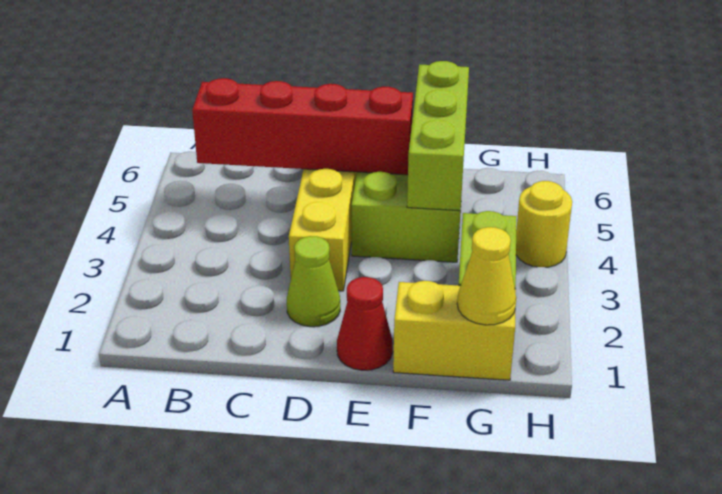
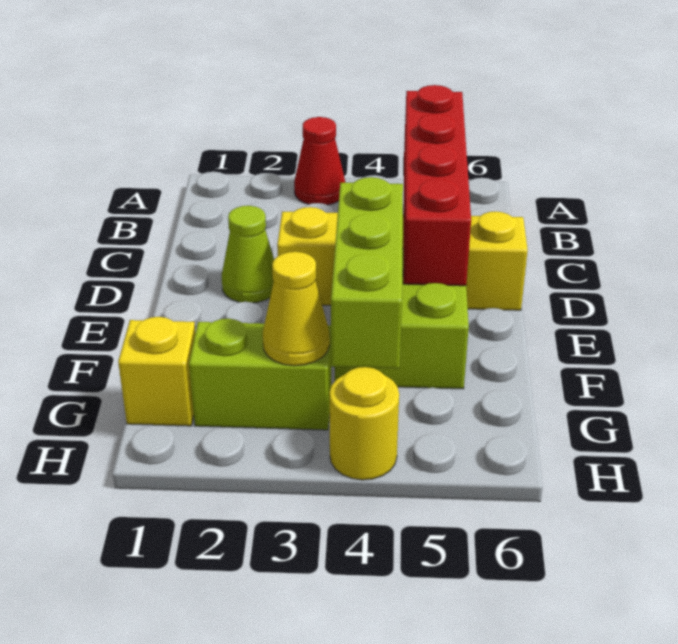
red cone E1 level 1 -> red cone A3 level 1
yellow brick F1:G1 level 1 -> yellow brick G1 level 1
lime brick F4:F6 level 2 -> lime brick E4:G4 level 2
yellow cone G1 level 2 -> yellow cone G3 level 2

